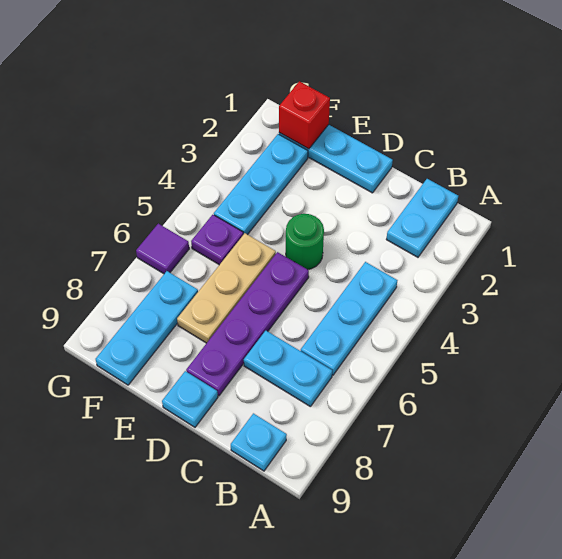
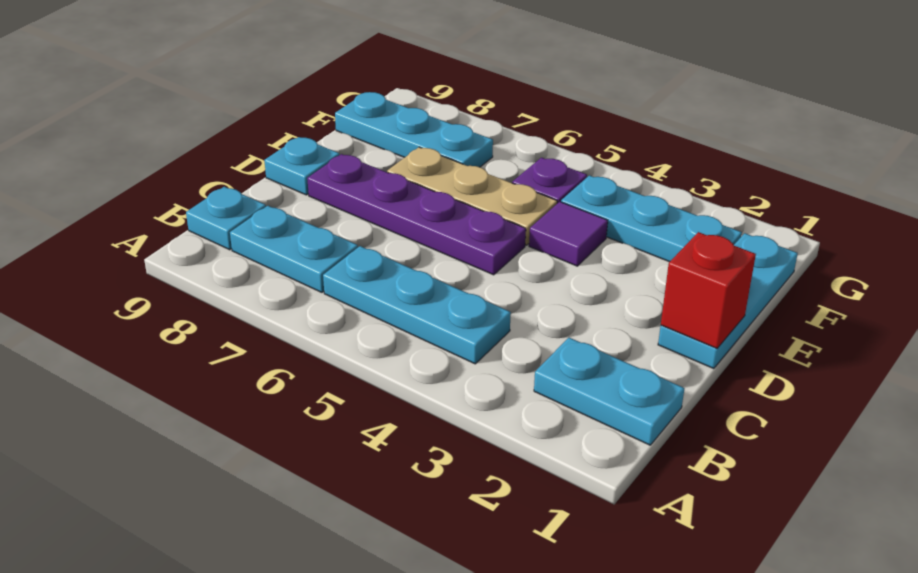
cyan plate B7:C7 level 1 -> cyan plate B7:B8 level 1
green round brick D4 level 1 -> none
red brick F1 level 2 -> red brick D1 level 2
purple tile G6 level 1 -> purple tile E4 level 1

